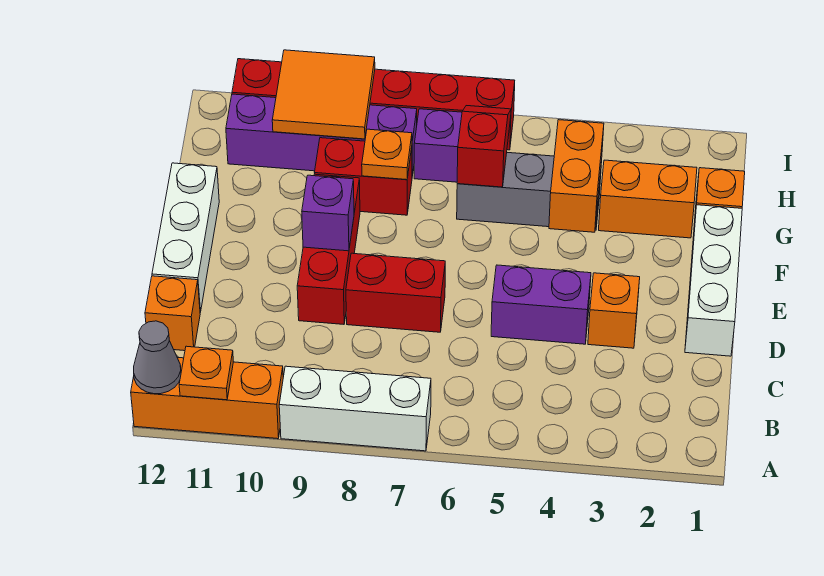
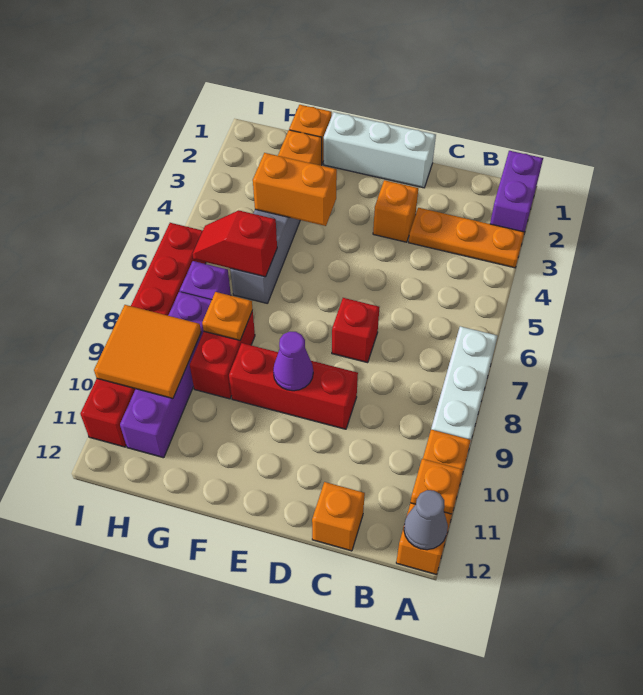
none -> orange plate A3:C3 level 1
purple brick D4:D5 level 1 -> purple brick A1:A2 level 1
red brick D7:D8 level 1 -> red brick D7 level 1
white brick D12:F12 level 1 -> none
purple brick E9 level 2 -> purple cone E9 level 2

